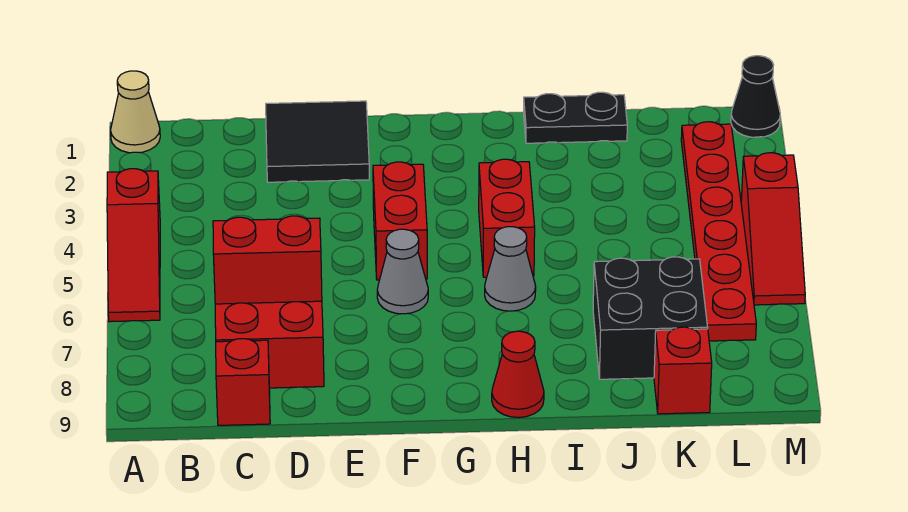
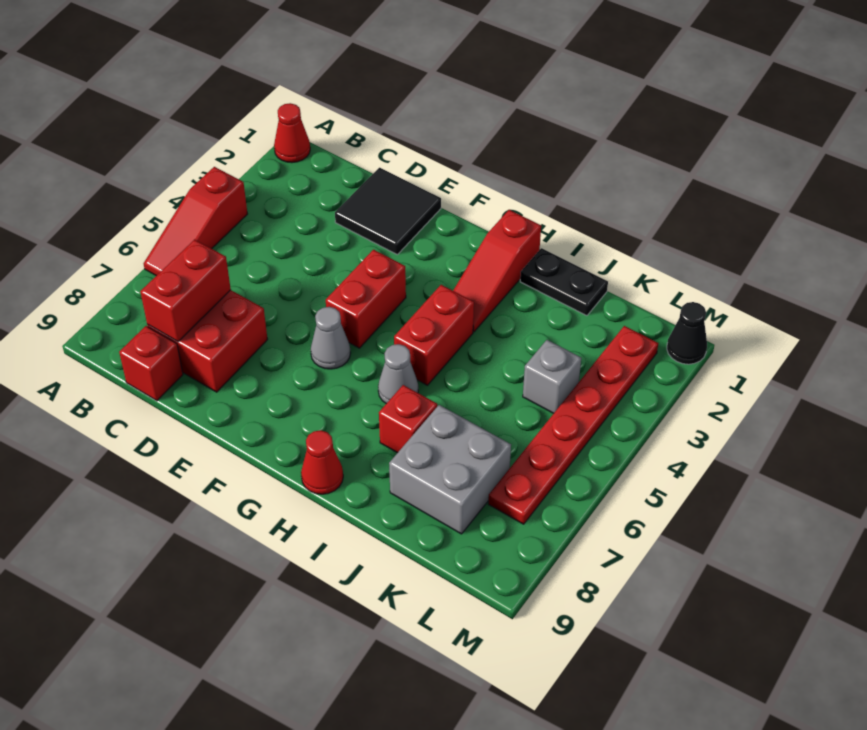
tan cone A1 level 1 -> red cone A1 level 1
red brick C7:D7 level 2 -> red brick C7:C8 level 2
black brick J7:K8 level 1 -> grey brick J7:K8 level 1
none -> grey brick K4 level 1
red brick K9 level 1 -> red brick I7 level 1
red slope M4:M6 level 1 top 4 -> red slope H1:H3 level 1 top 1

